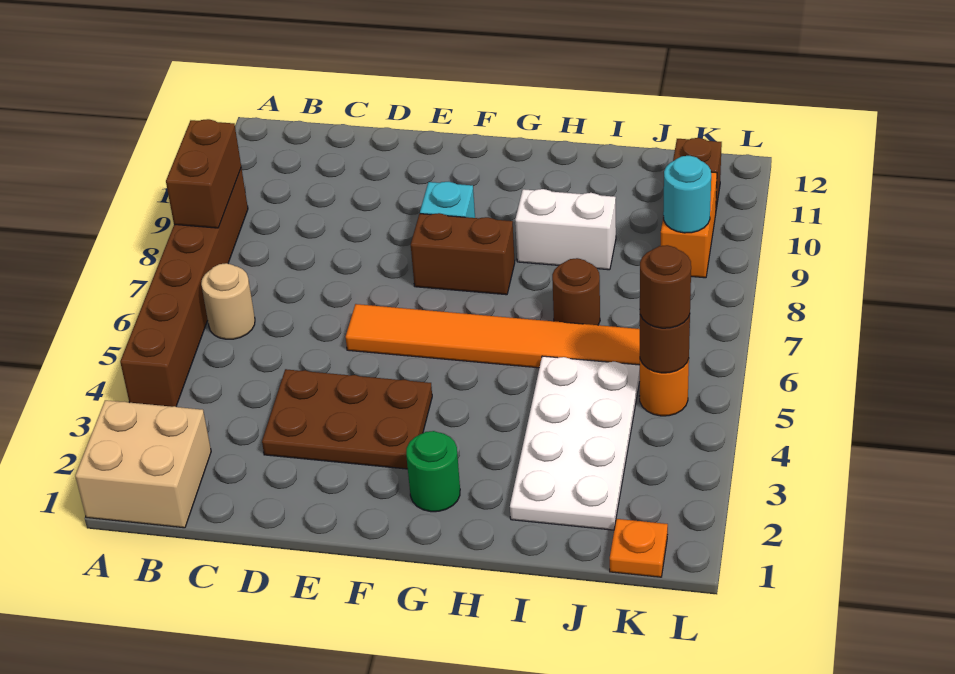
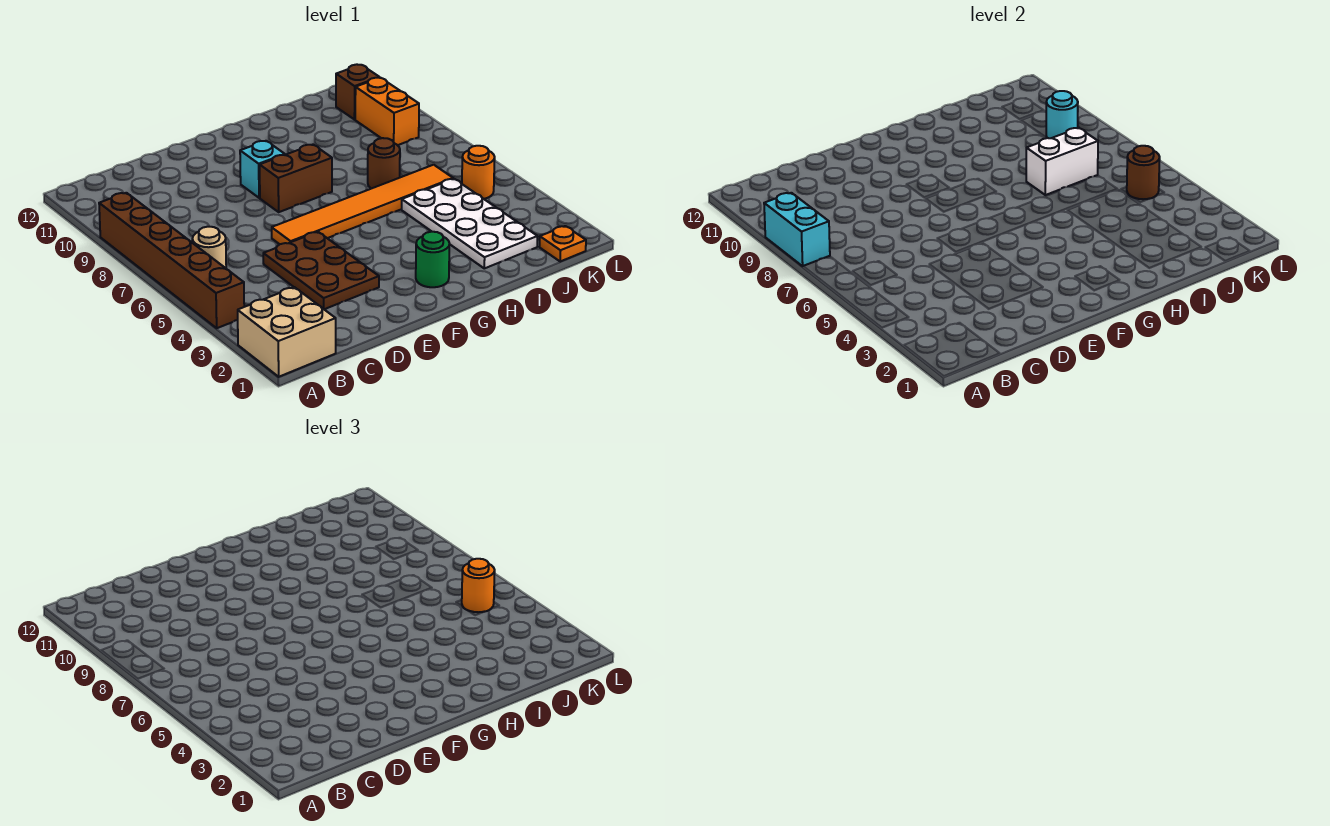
brown brick A8:A9 level 2 -> cyan brick A8:A9 level 2
brown plate D3:F4 level 1 -> brown plate D3:E5 level 1
white brick H9:I9 level 1 -> white brick I7:J7 level 2
brown round brick K5 level 3 -> orange round brick K5 level 3

